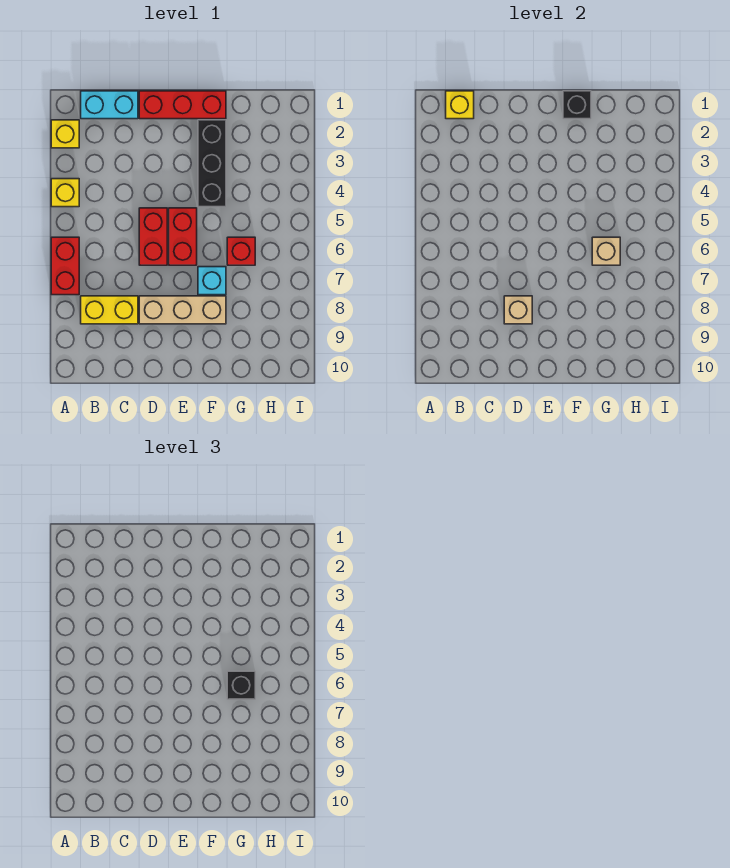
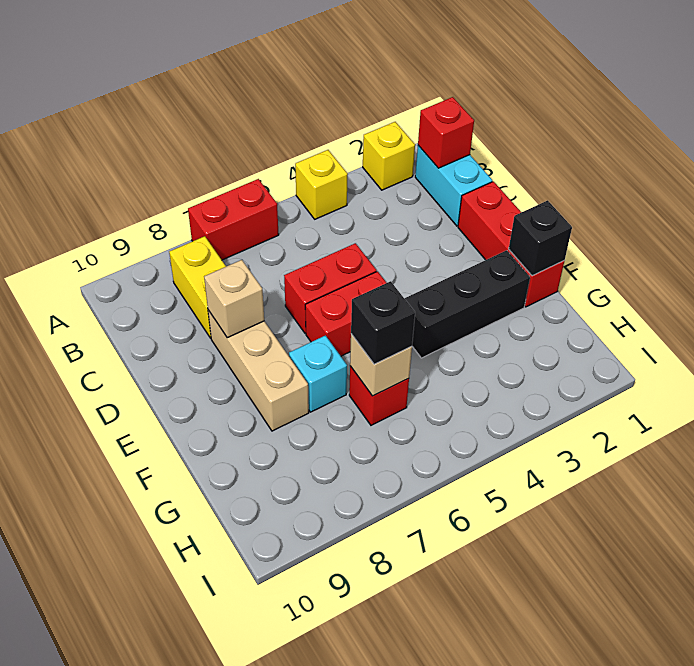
yellow brick B1 level 2 -> red brick B1 level 2

